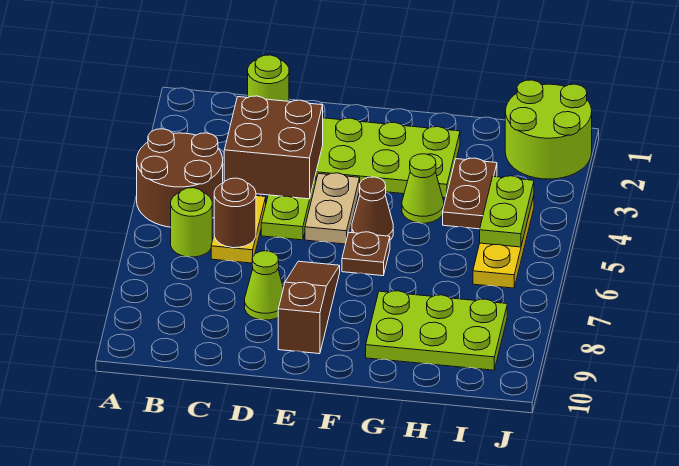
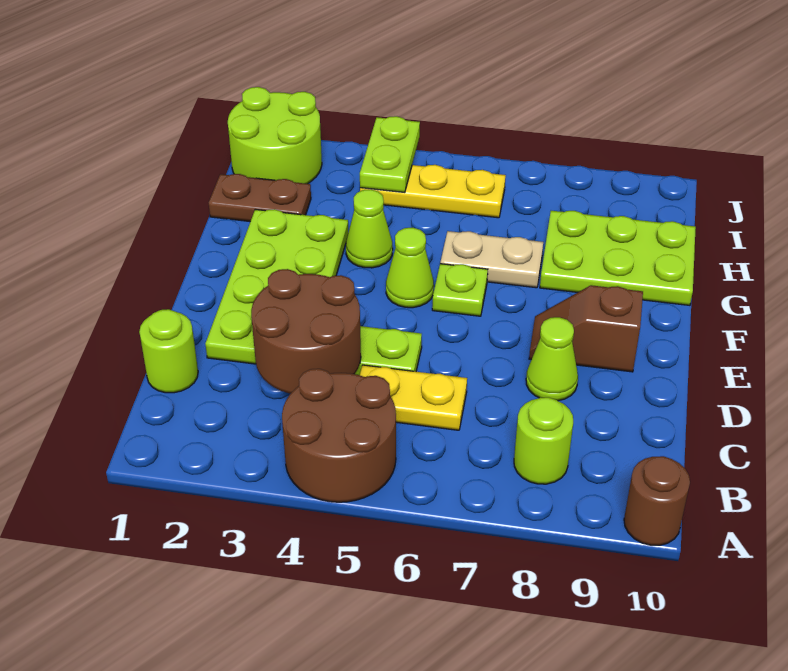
lime round brick B6 level 1 -> lime round brick B8 level 1
brown brick C3:D4 level 2 -> brown round brick C3:D4 level 2
brown round brick C6 level 2 -> brown round brick A10 level 1
tan plate E4:E5 level 1 -> tan plate G6:G7 level 1
brown slope E7:E9 level 1 top 9 -> brown slope E8:E9 level 1 top 9
brown cone F5 level 1 -> lime cone F5 level 1
brown plate F6 level 1 -> lime plate F6 level 1
lime plate G8:I9 level 1 -> lime plate G8:H10 level 1
brown plate H3:H4 level 1 -> brown plate H1:H2 level 1
lime plate I4:I5 level 2 -> lime plate I4:J4 level 2

